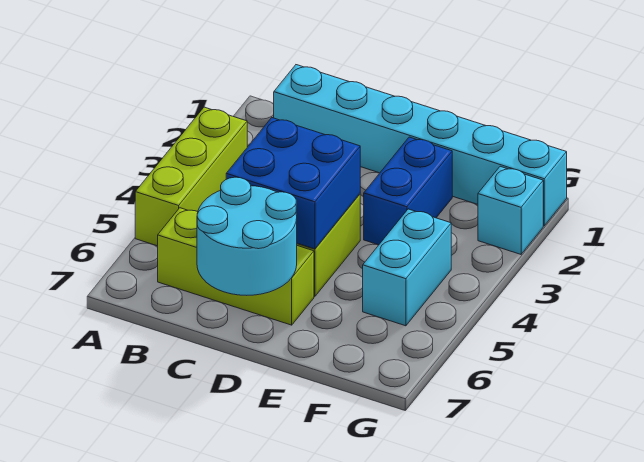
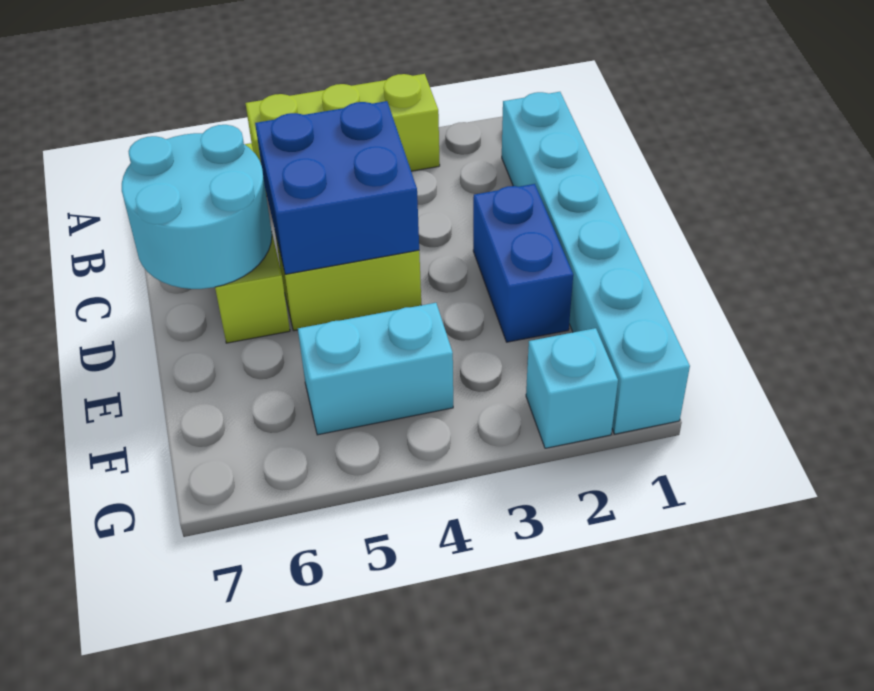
blue brick E2:E3 level 1 -> blue brick D2:E2 level 1

